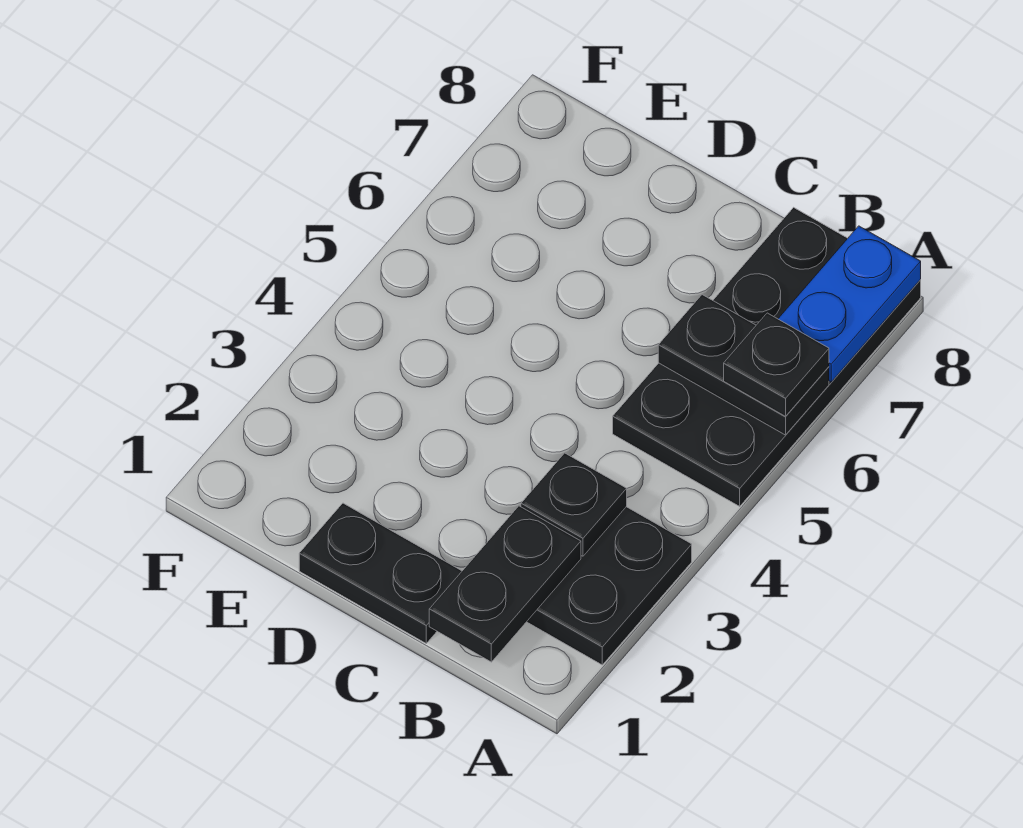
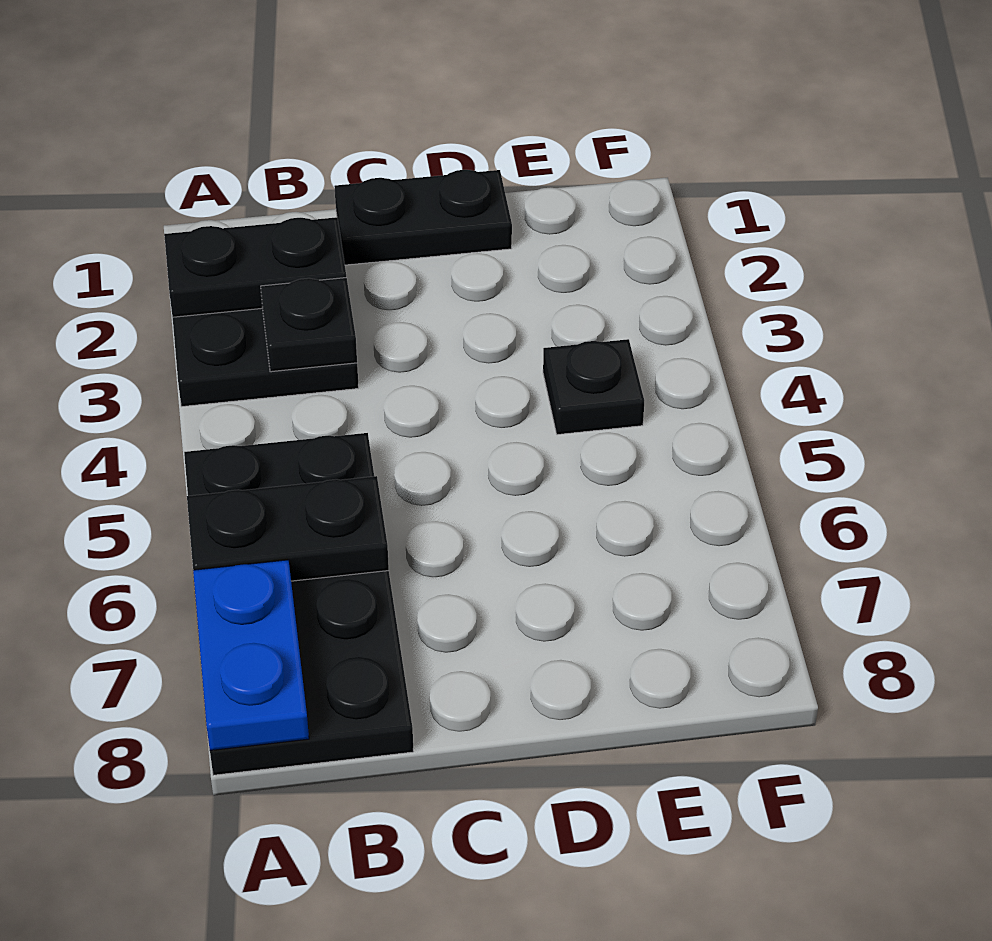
black plate A6 level 3 -> black plate E4 level 1
black plate B1:B2 level 2 -> black plate A2:B2 level 2

